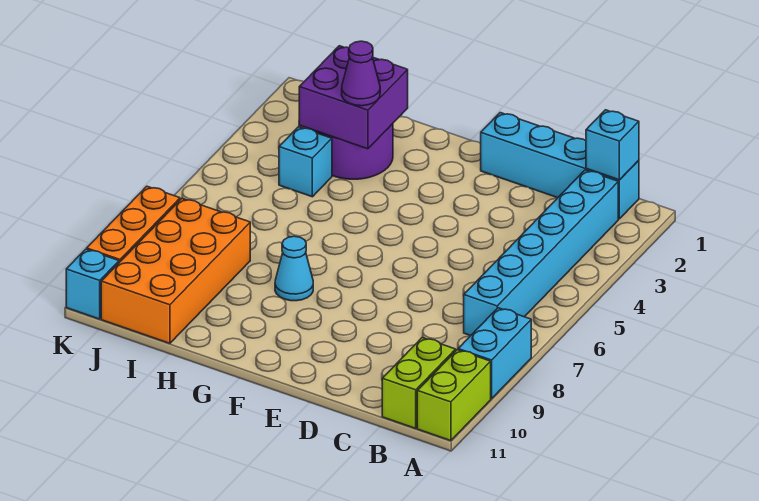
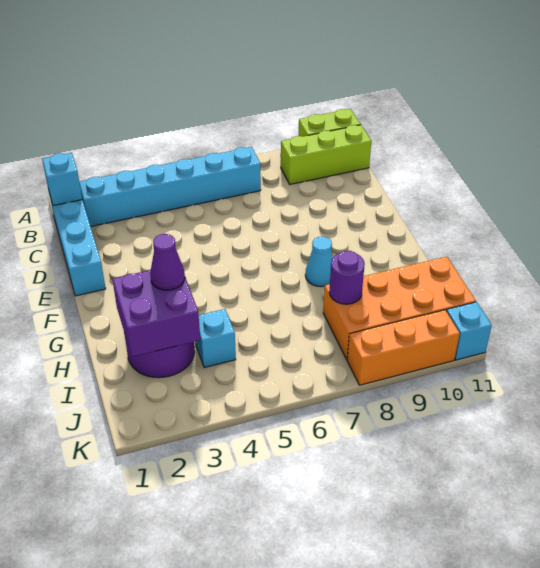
cyan brick A8:A9 level 1 -> none
lime brick B10:B11 level 1 -> lime brick B9:B11 level 1
none -> purple round brick I8 level 2

